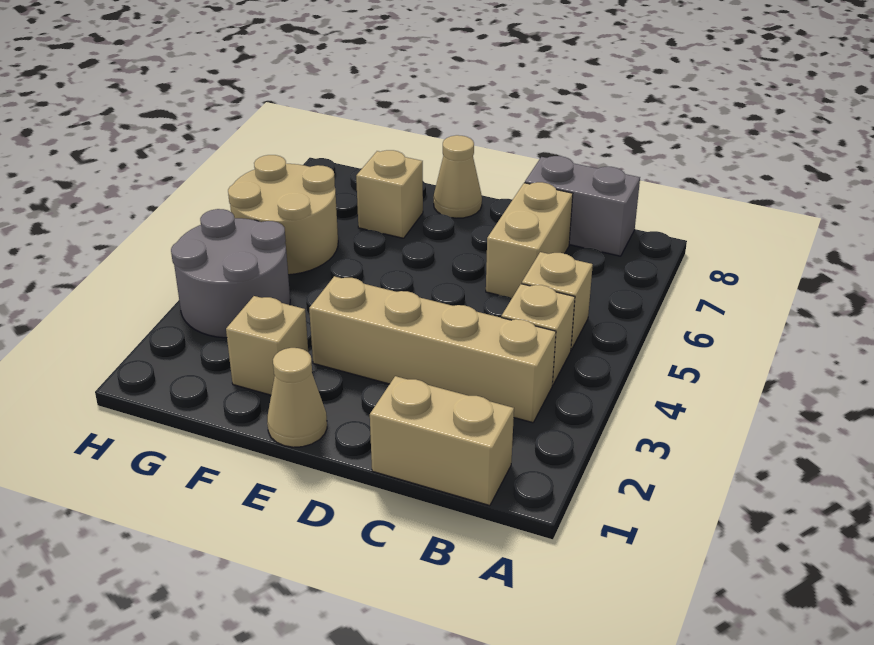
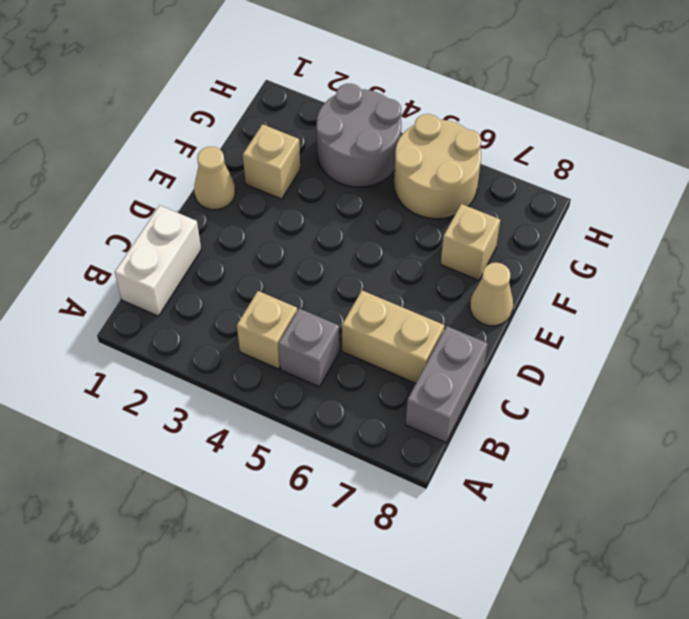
tan brick B1:C1 level 1 -> white brick B1:C1 level 1
tan brick B3:E3 level 1 -> none
tan brick B5 level 1 -> grey brick B5 level 1

